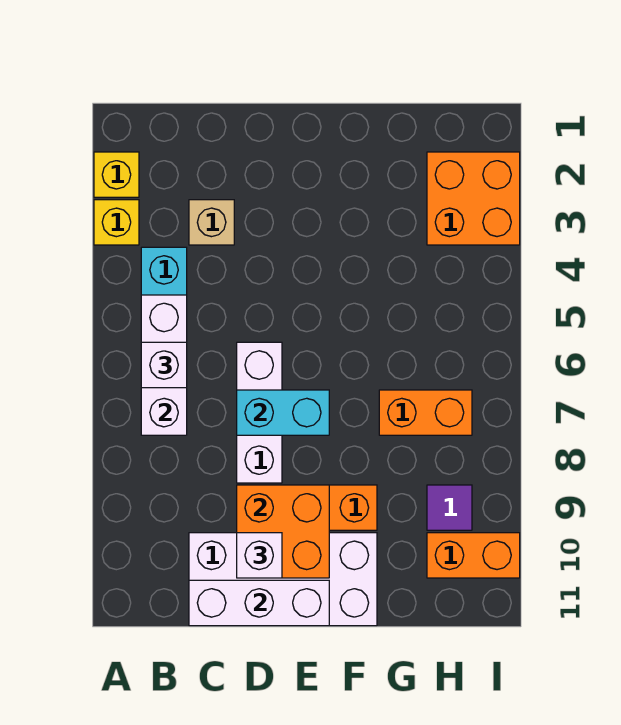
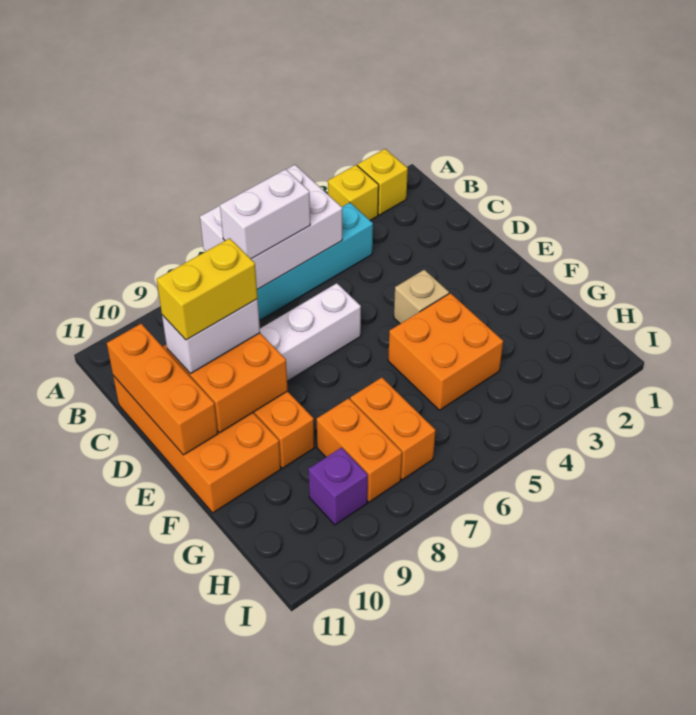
white brick B5:B7 level 2 -> white brick A5:B7 level 2
white brick B6 level 3 -> white brick B6:B7 level 3
tan brick C3 level 1 -> tan brick E4 level 1
white brick C10:F11 level 1 -> orange brick C10:F11 level 1
white brick C11:E11 level 2 -> orange brick C11:E11 level 2
cyan brick D7:E7 level 2 -> none
none -> yellow brick D9:D10 level 4
white brick D10 level 3 -> white brick D9:D10 level 3
orange brick H2:I3 level 1 -> orange brick F4:G5 level 1
purple tile H9 level 1 -> purple brick H9 level 1
orange brick H10:I10 level 1 -> orange brick G8:H8 level 1

